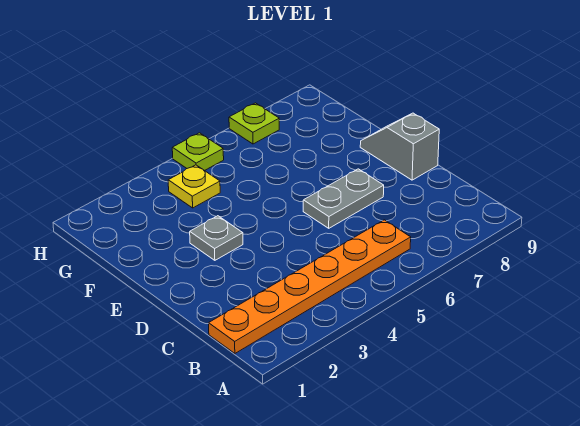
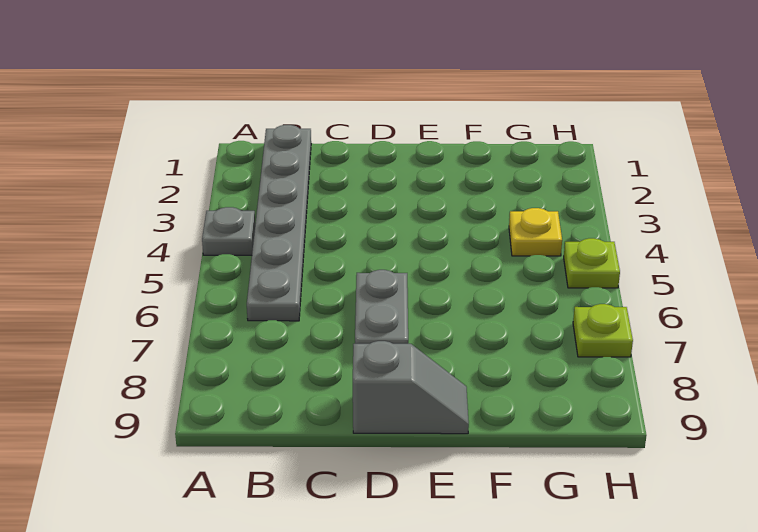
orange plate B1:B6 level 1 -> grey plate B1:B6 level 1
grey plate E3 level 1 -> grey plate A4 level 1

